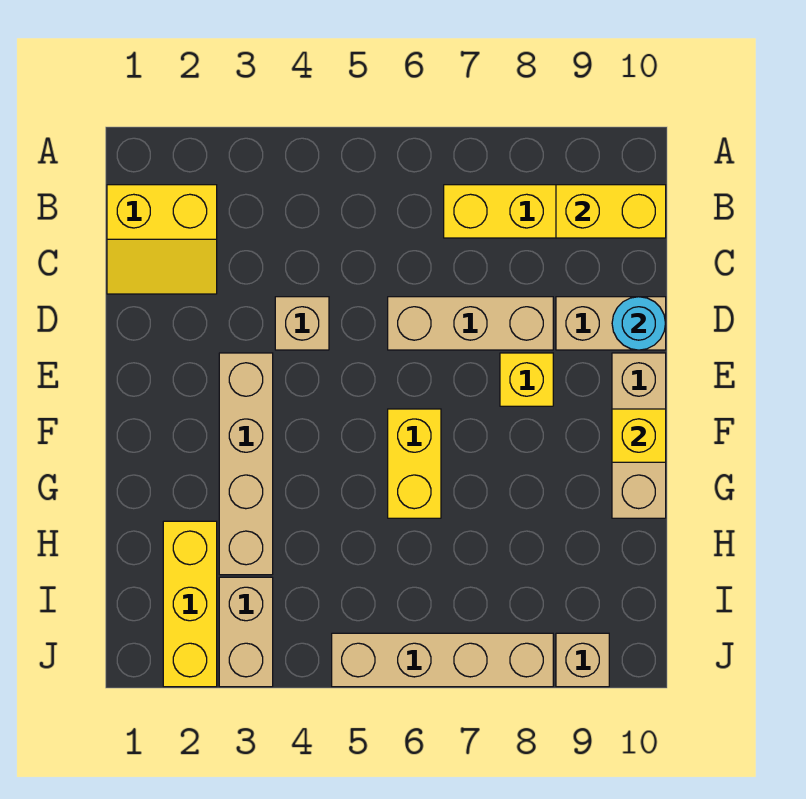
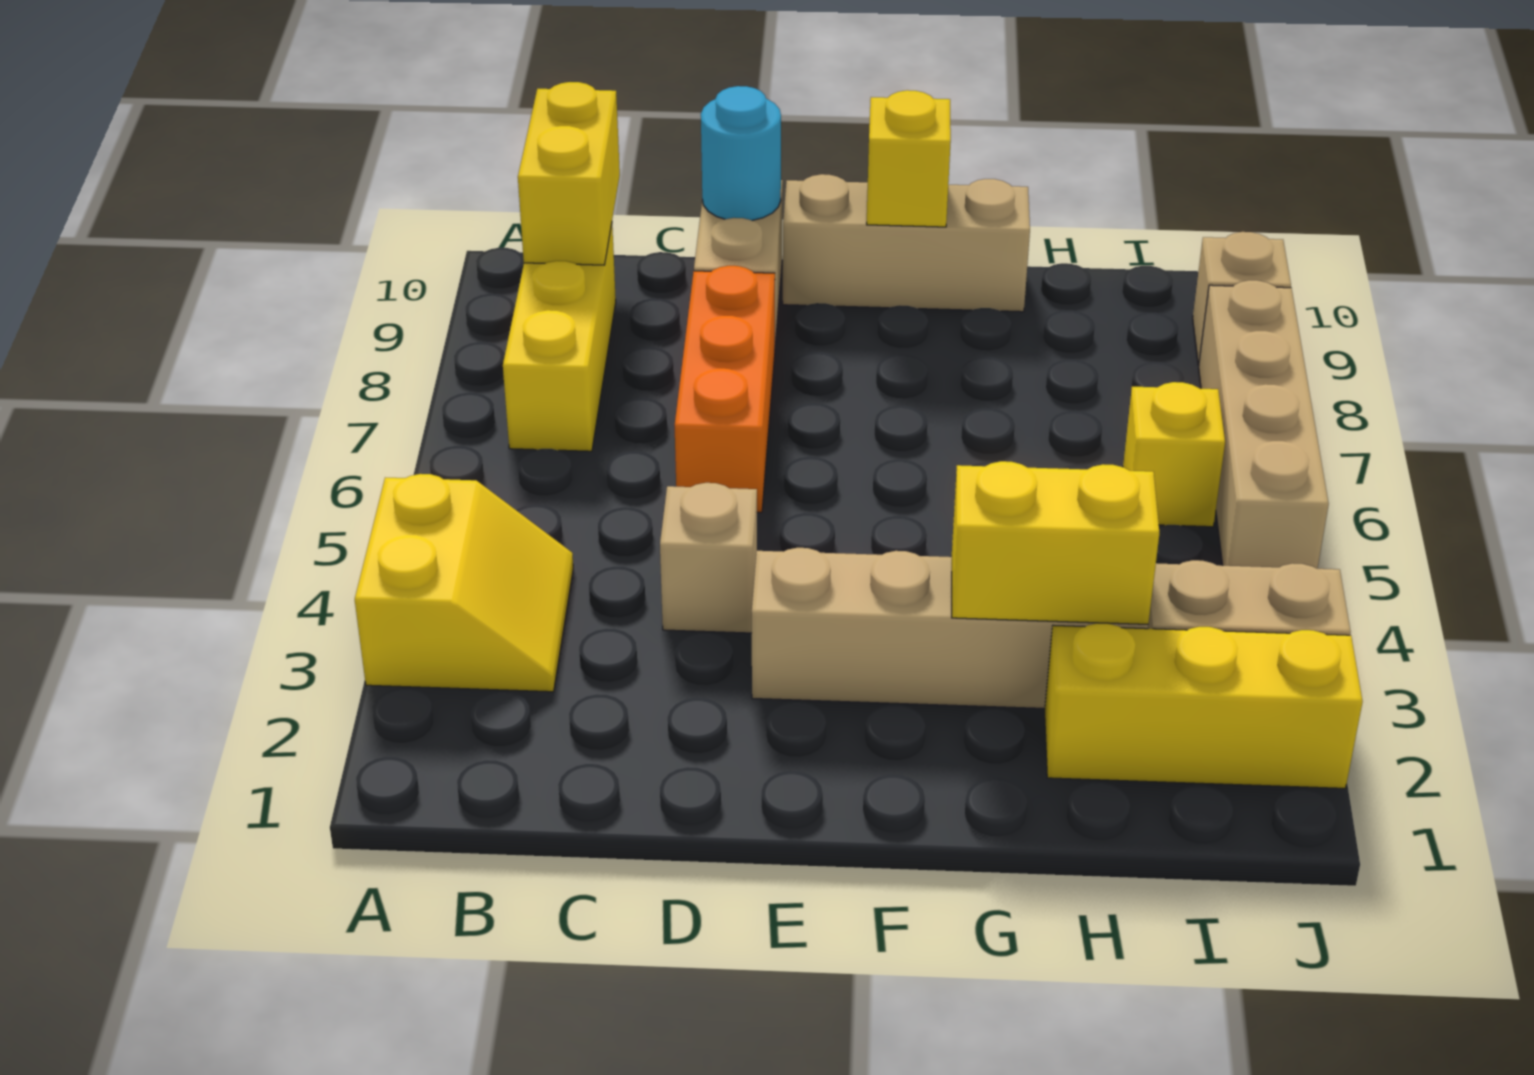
yellow slope B1:C2 level 1 top B -> yellow slope A3:B4 level 1 top A
tan brick D6:D8 level 1 -> orange brick D6:D8 level 1
yellow brick E8 level 1 -> yellow brick I6 level 1
yellow brick F6:G6 level 1 -> yellow brick G3:H3 level 2

